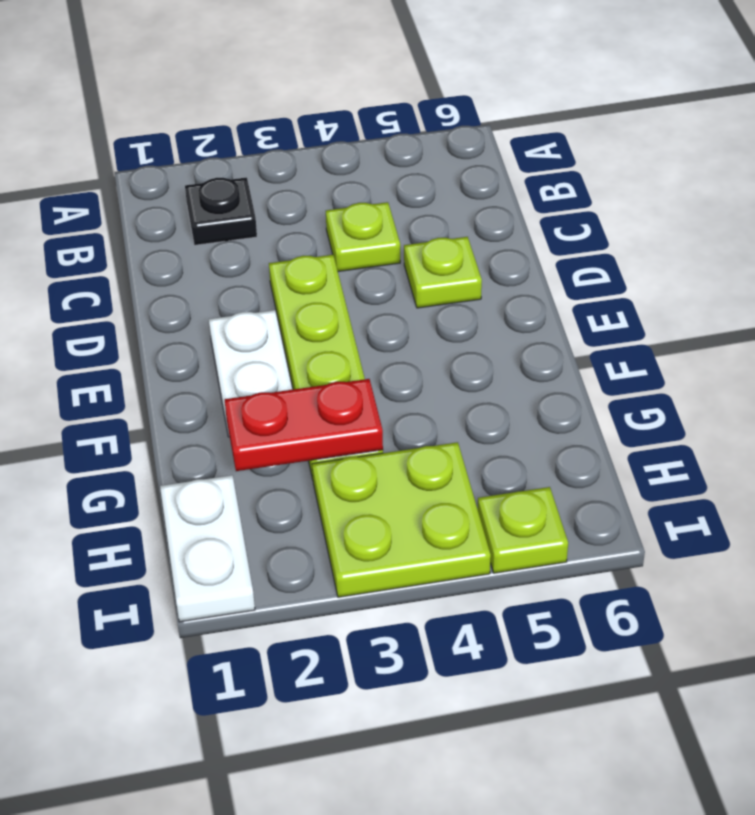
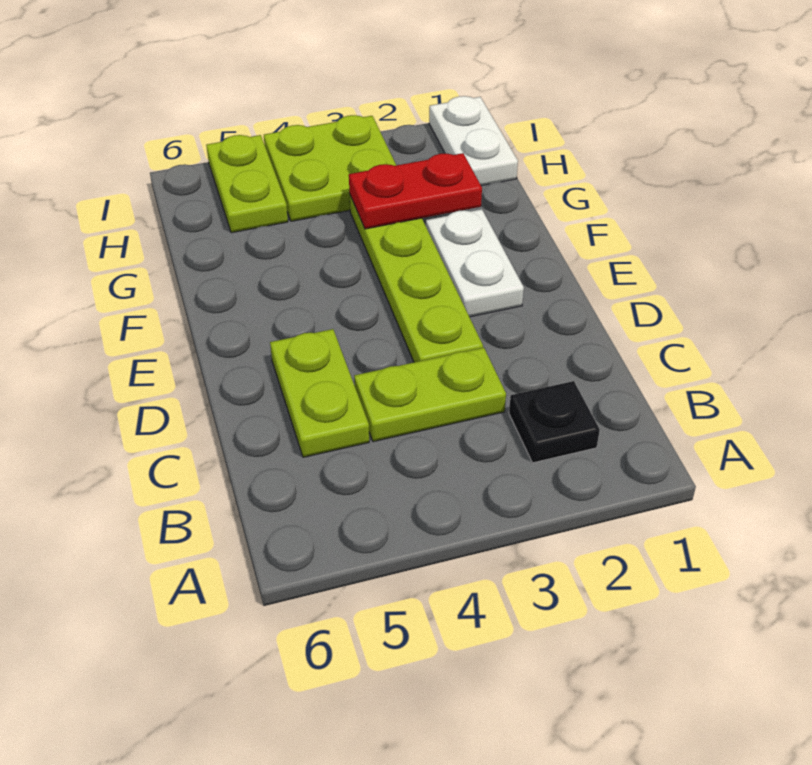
lime plate C4 level 1 -> lime plate C3:C4 level 1
lime plate D5 level 1 -> lime plate C5:D5 level 1
lime plate I5 level 1 -> lime plate H5:I5 level 1

